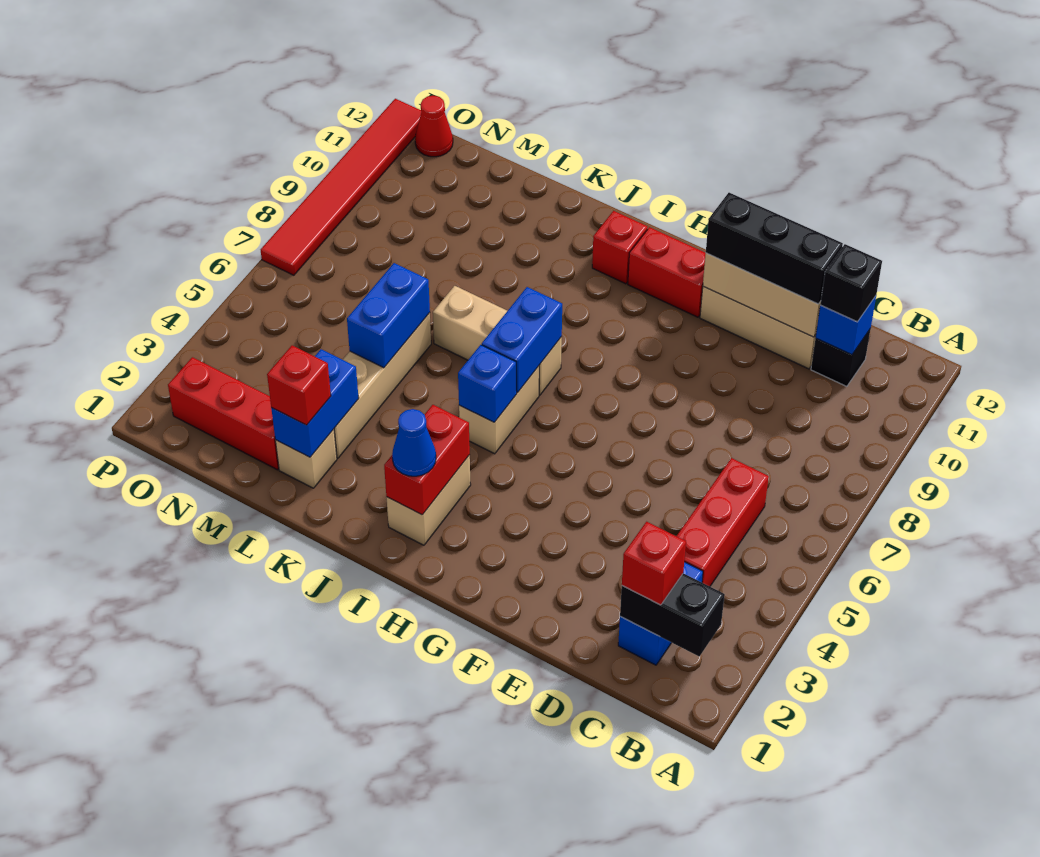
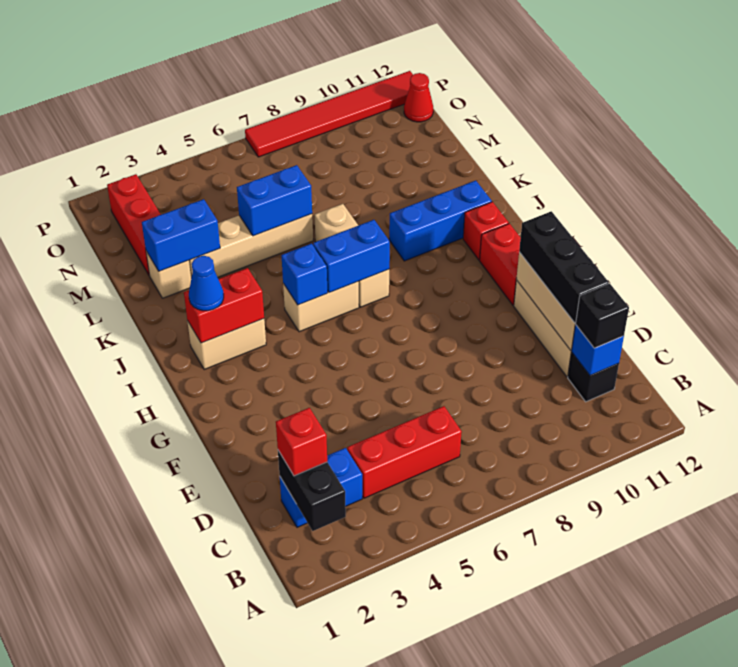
none -> blue brick J9:J11 level 1
red brick L2 level 3 -> none

